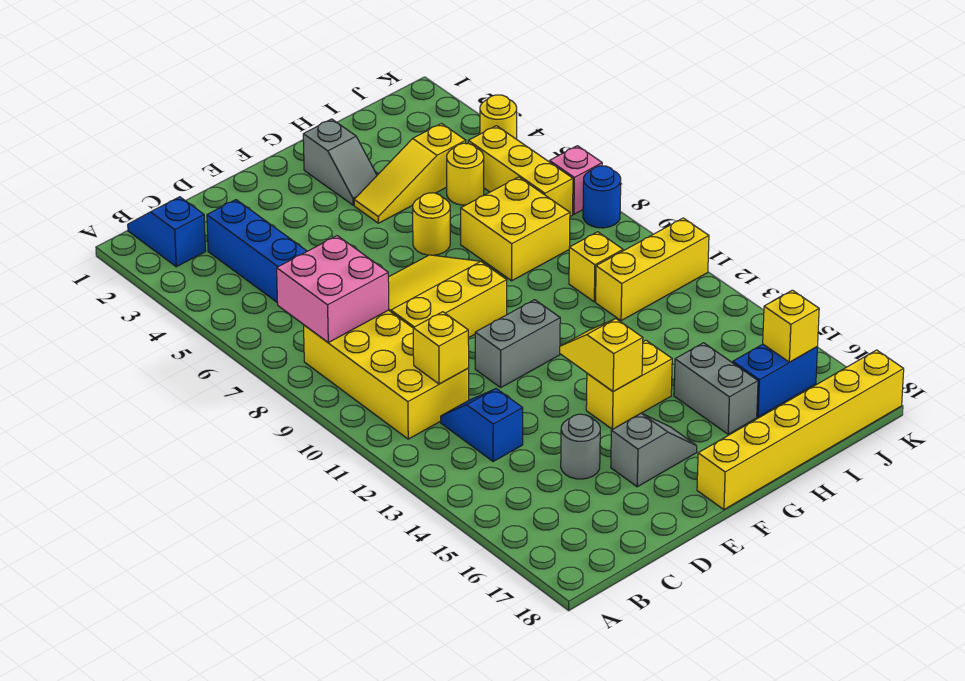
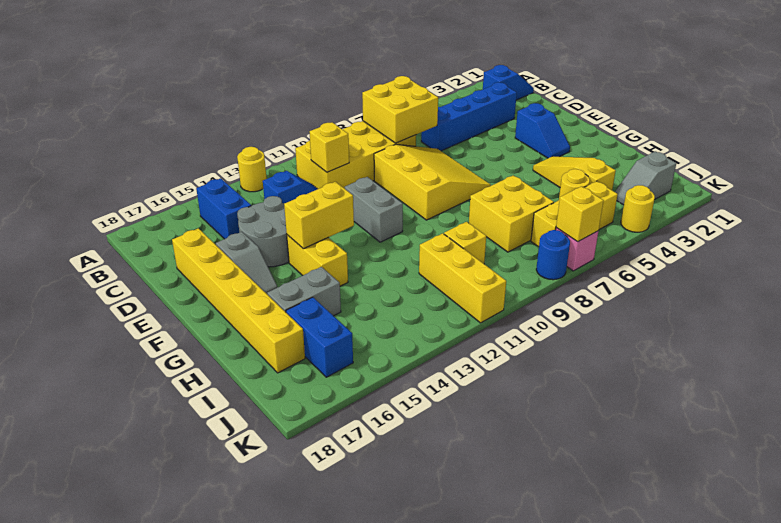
pink brick B7:C8 level 2 -> yellow brick B7:C8 level 2
none -> blue brick B15:C15 level 1
grey round brick D15 level 1 -> grey round brick D14:E15 level 1
none -> blue slope E3:F3 level 1 top E
yellow slope F13:F14 level 2 top 14 -> yellow brick F13:F14 level 2
yellow brick F18:K18 level 1 -> yellow brick D17:I17 level 1
grey slope G2:G3 level 1 top 2 -> grey slope J2:J3 level 1 top 2
yellow round brick G6 level 1 -> yellow round brick A13 level 1
yellow brick J16 level 2 -> yellow brick K7 level 2

